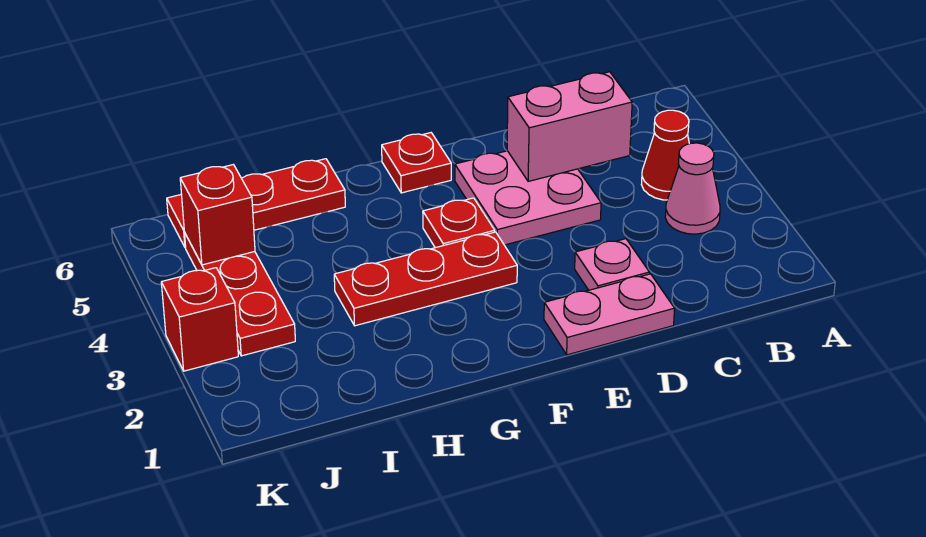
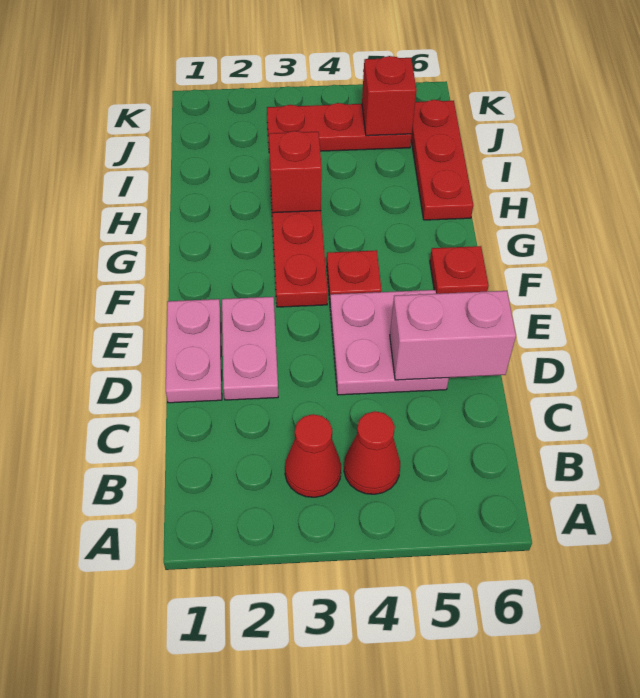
pink cone B3 level 1 -> red cone B3 level 1
pink brick C5:D5 level 2 -> pink brick D5:D6 level 2
pink plate D2 level 1 -> pink plate D2:E2 level 1
red brick K3 level 1 -> red brick H3 level 2

